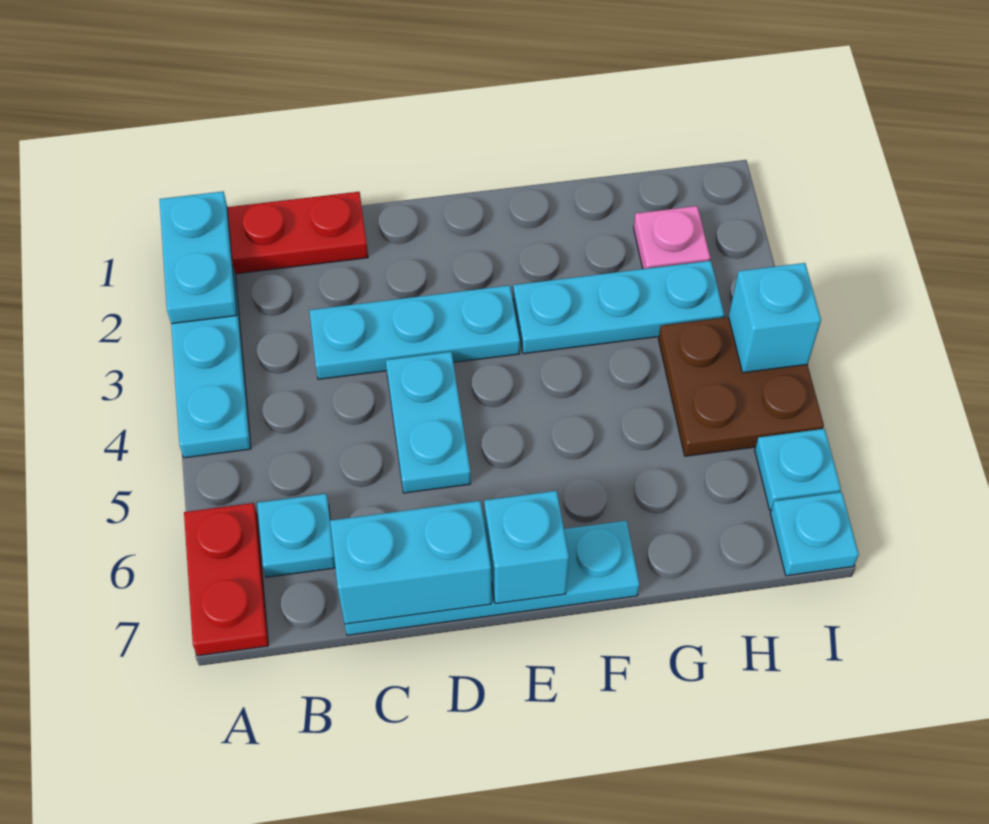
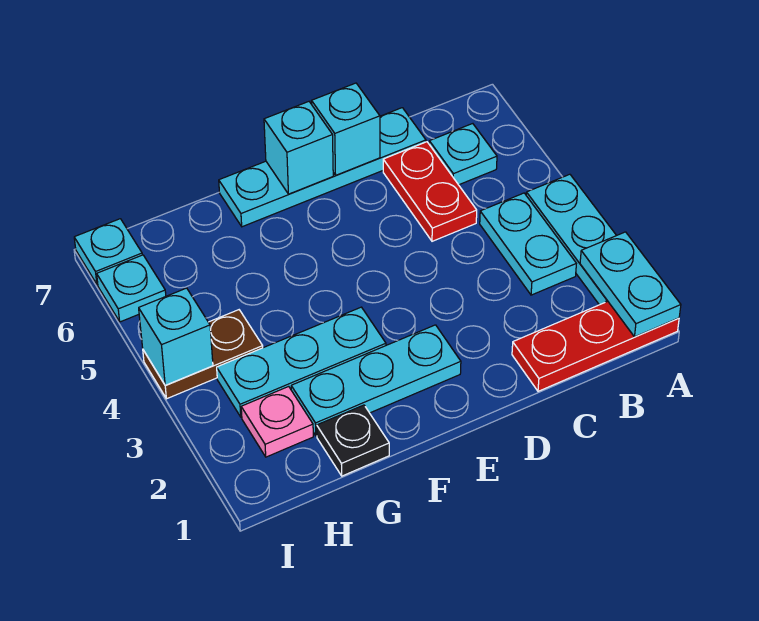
red plate A6:A7 level 1 -> red plate C5:C6 level 1
cyan plate C3:E3 level 1 -> cyan plate E2:G2 level 1
cyan brick C7:D7 level 2 -> cyan brick D7 level 2
cyan plate D4:D5 level 1 -> cyan plate B3:B4 level 1
none -> black plate G1 level 1
brown plate H4:I5 level 1 -> brown plate H4:I4 level 1

